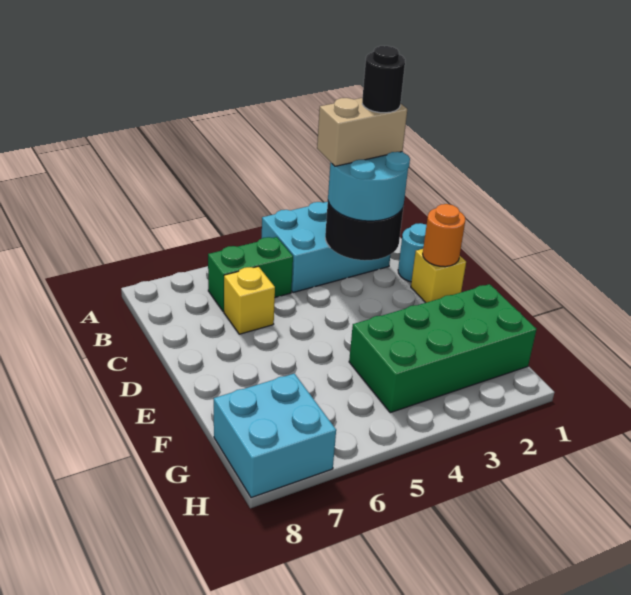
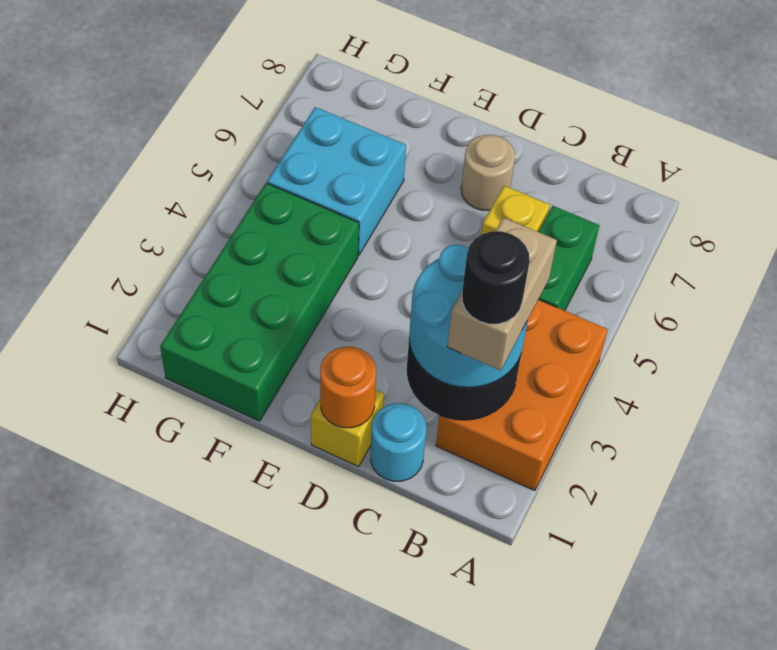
cyan brick A2:B4 level 1 -> orange brick A2:B4 level 1
none -> tan round brick D7 level 1
cyan brick G7:H8 level 1 -> cyan brick F5:G6 level 1

